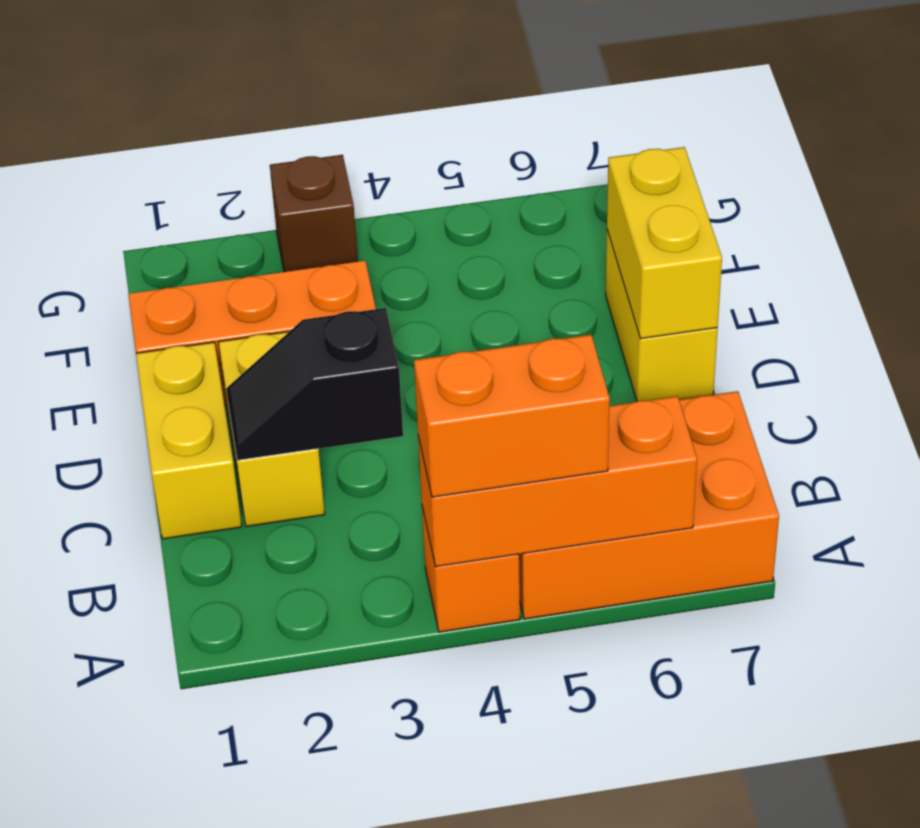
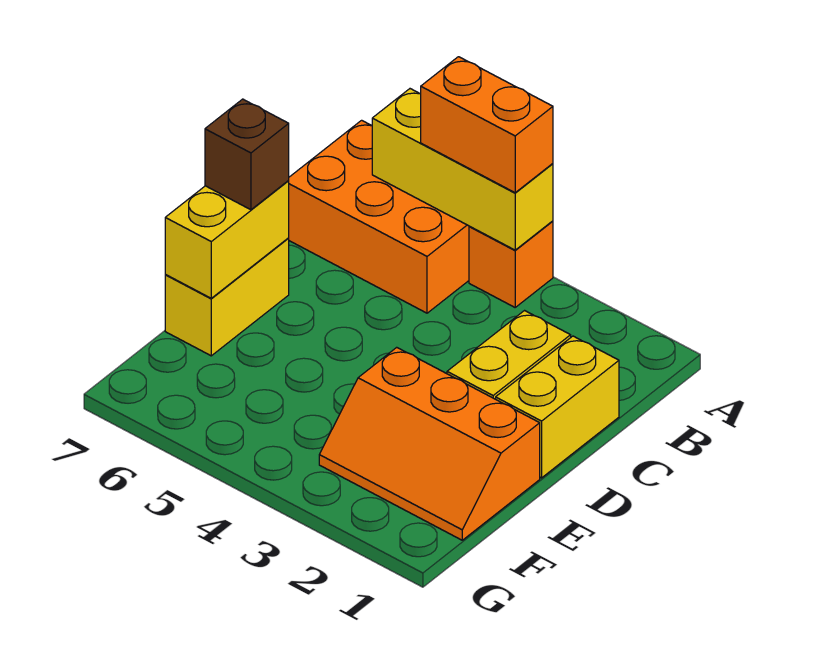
orange brick A4:A6 level 2 -> yellow brick A4:A6 level 2
black slope C2:C3 level 2 top 3 -> none
brown brick G3 level 1 -> brown brick D7 level 3

